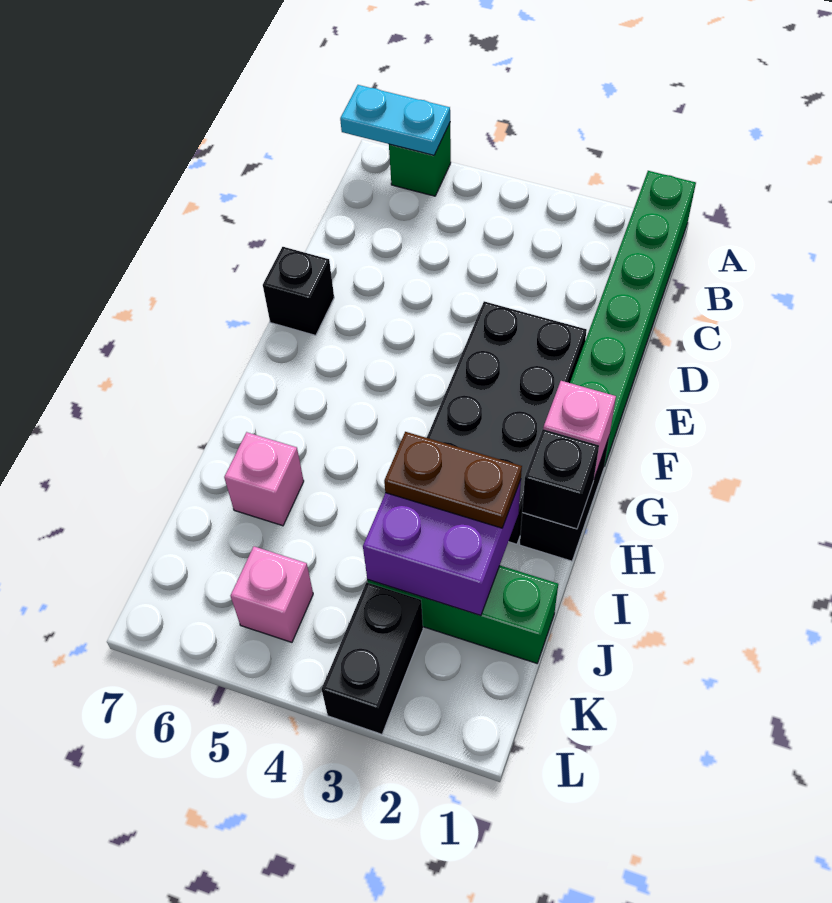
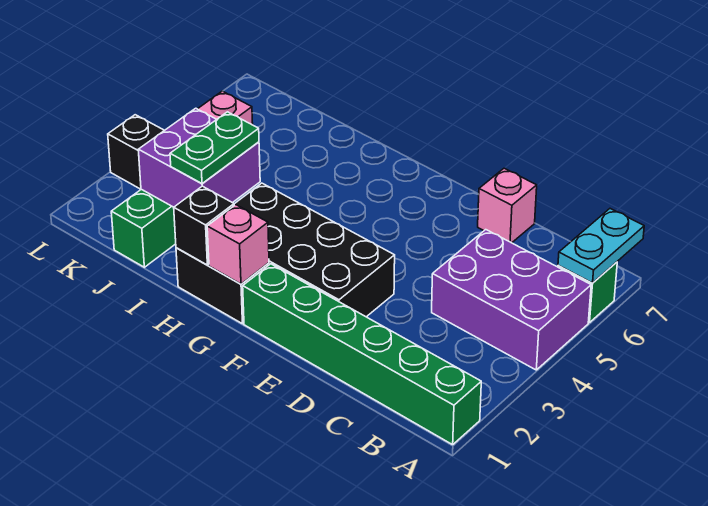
none -> purple brick A4:C5 level 1
black brick E7 level 1 -> none
brown plate I2:I3 level 3 -> green plate I2:I3 level 3
pink brick I6 level 1 -> pink brick D7 level 1

